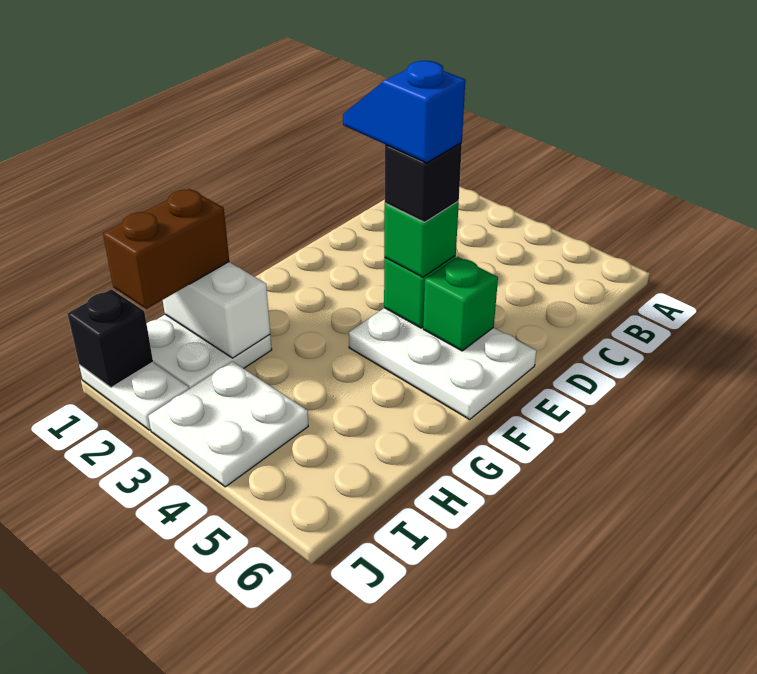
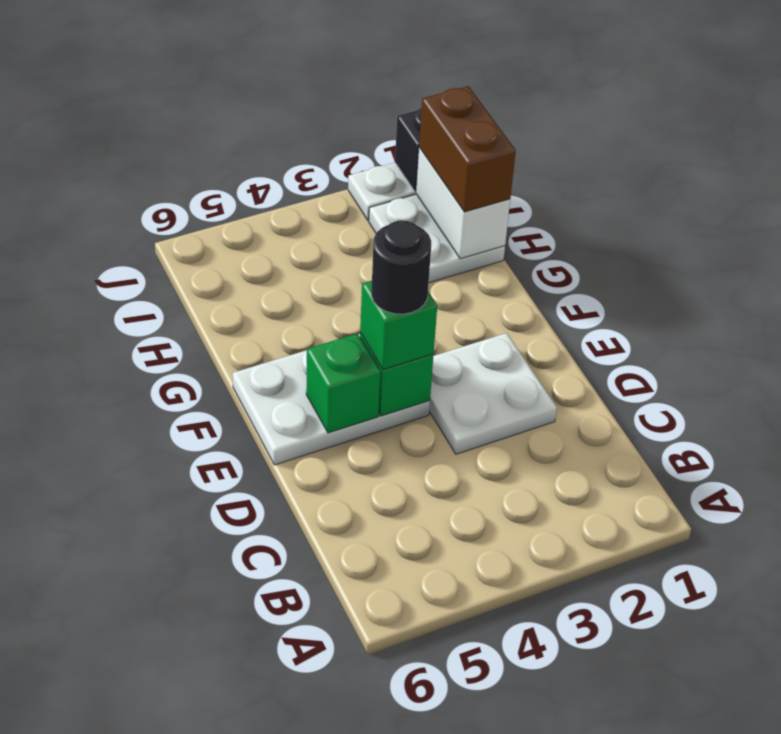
blue slope E3:E4 level 5 top 4 -> none
black brick E4 level 4 -> black round brick E4 level 4
white brick H1:H2 level 2 -> white brick H1:I1 level 2
white plate I3:J4 level 1 -> white plate D2:E3 level 1

